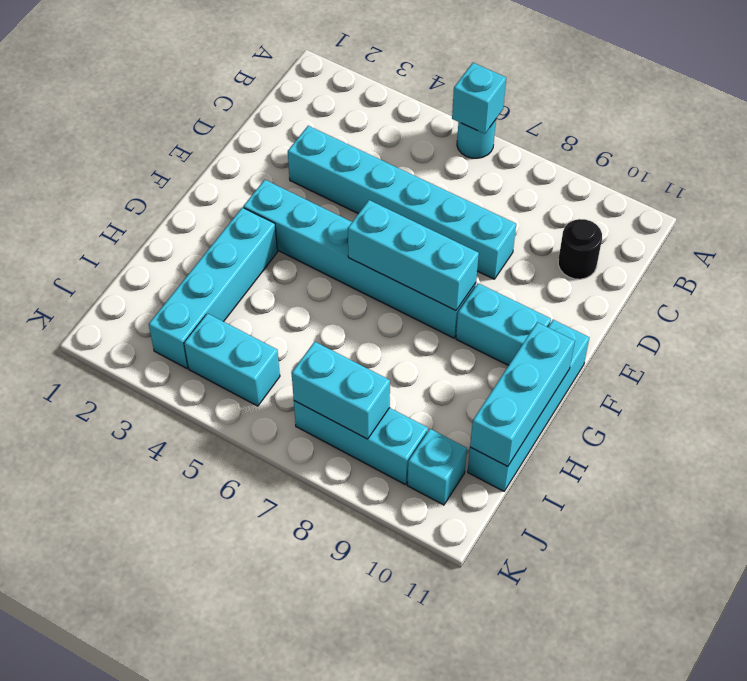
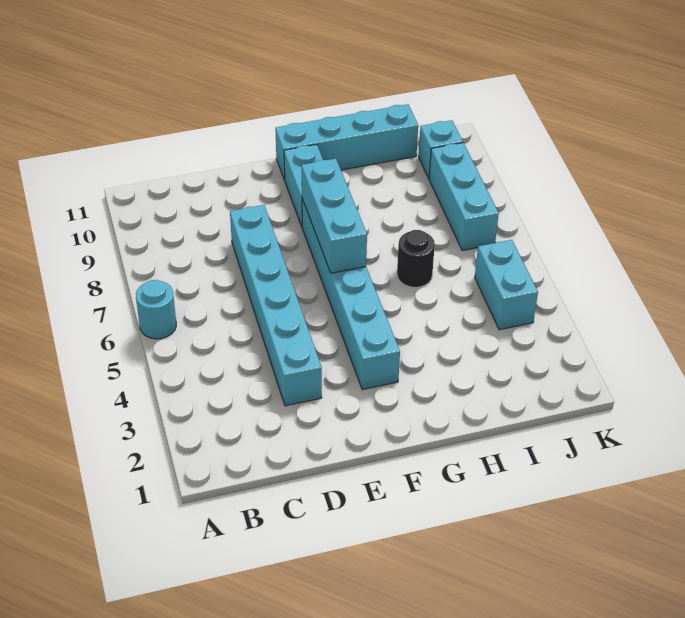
cyan brick A6 level 2 -> none
black round brick C10 level 1 -> black round brick H6 level 1
cyan brick G3:J3 level 1 -> none
cyan brick G11:I11 level 2 -> none
cyan brick J7:J8 level 2 -> none

